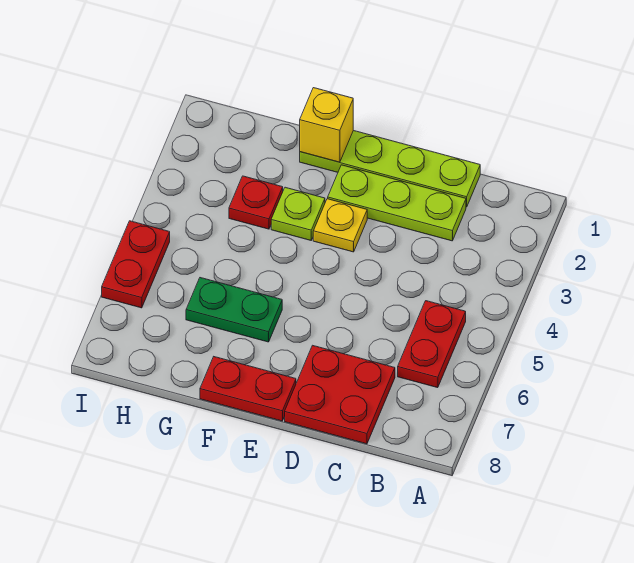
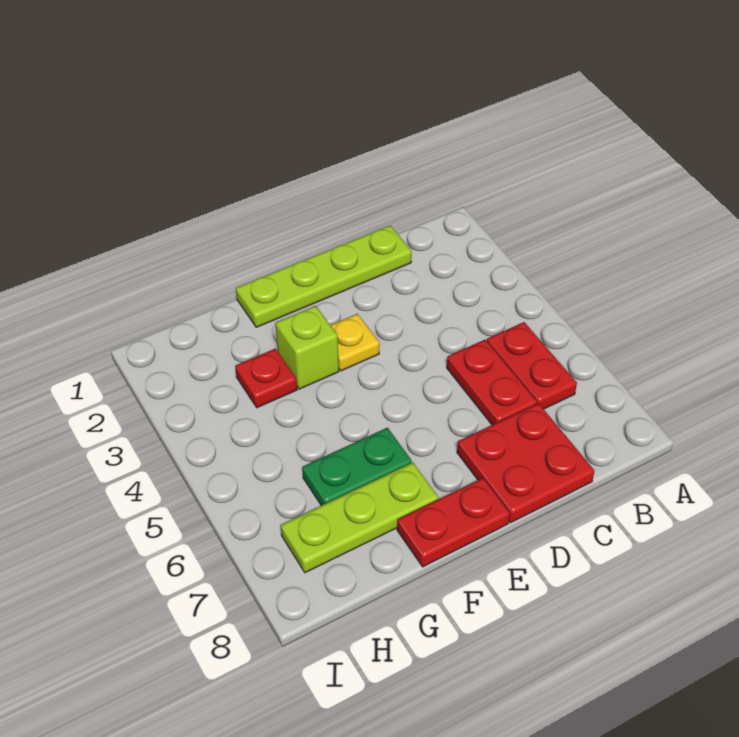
lime plate C2:E2 level 1 -> lime plate F7:H7 level 1
yellow brick F1 level 2 -> none
lime plate F3 level 1 -> lime brick F3 level 1
red plate I5:I6 level 1 -> red plate C5:C6 level 1

